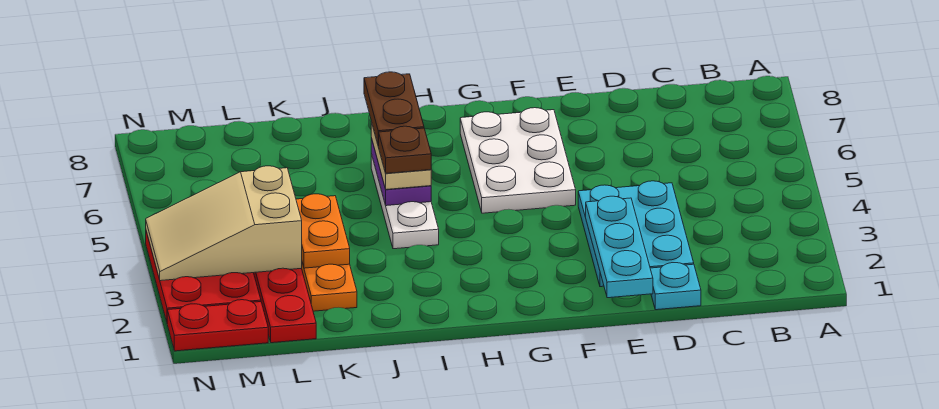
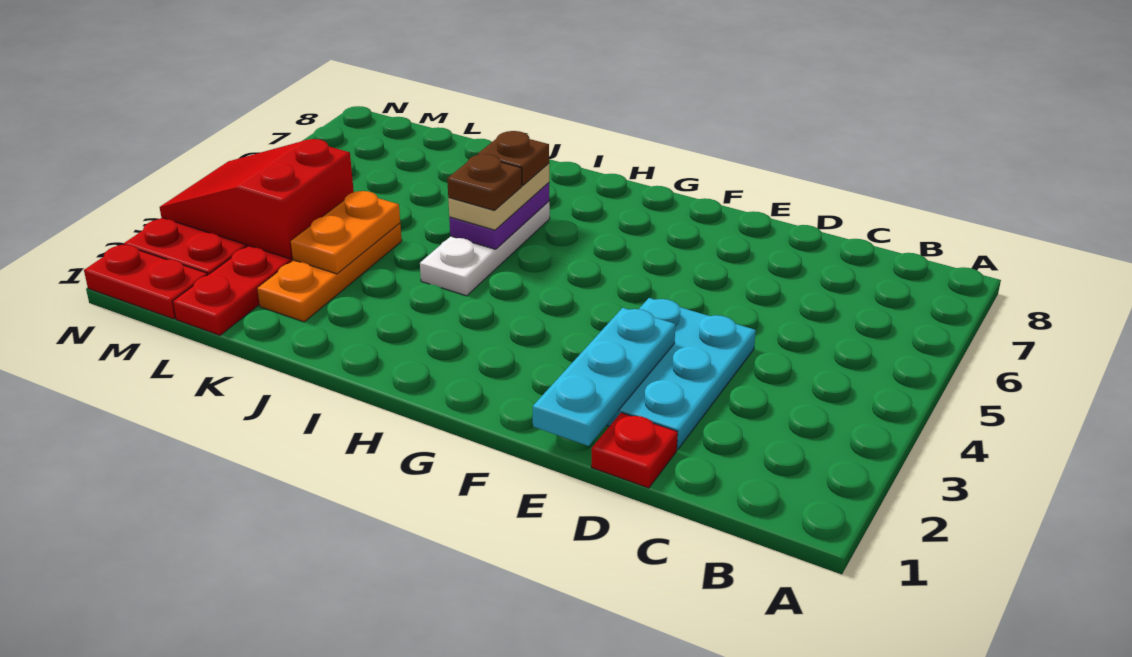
cyan plate D1 level 1 -> red plate D1 level 1
white plate F5:G7 level 1 -> none
brown plate I6:I7 level 4 -> brown plate I6 level 4
tan slope L3:N4 level 2 top L -> red slope L3:N4 level 2 top L

